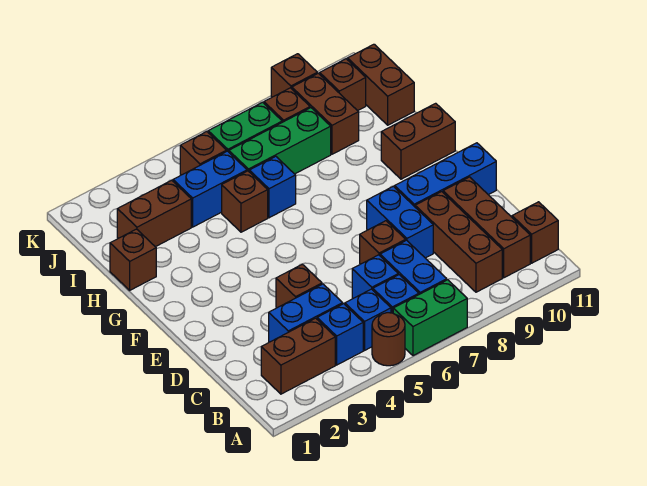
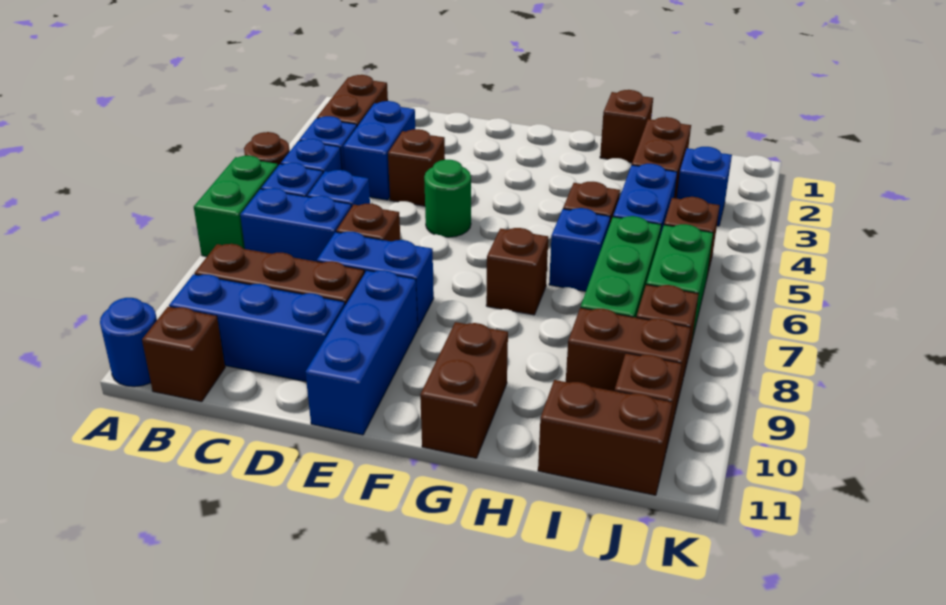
none -> blue round brick A11 level 1
brown brick B10:D10 level 1 -> blue brick B10:D10 level 1
none -> green round brick E5 level 1
none -> blue brick J3 level 1
brown brick K9 level 1 -> brown brick G7 level 1

